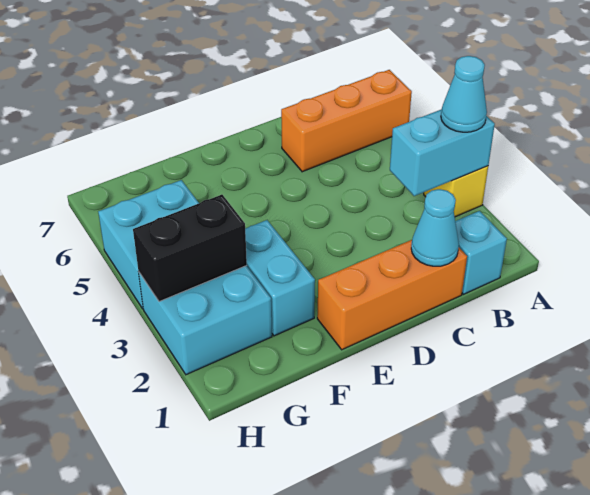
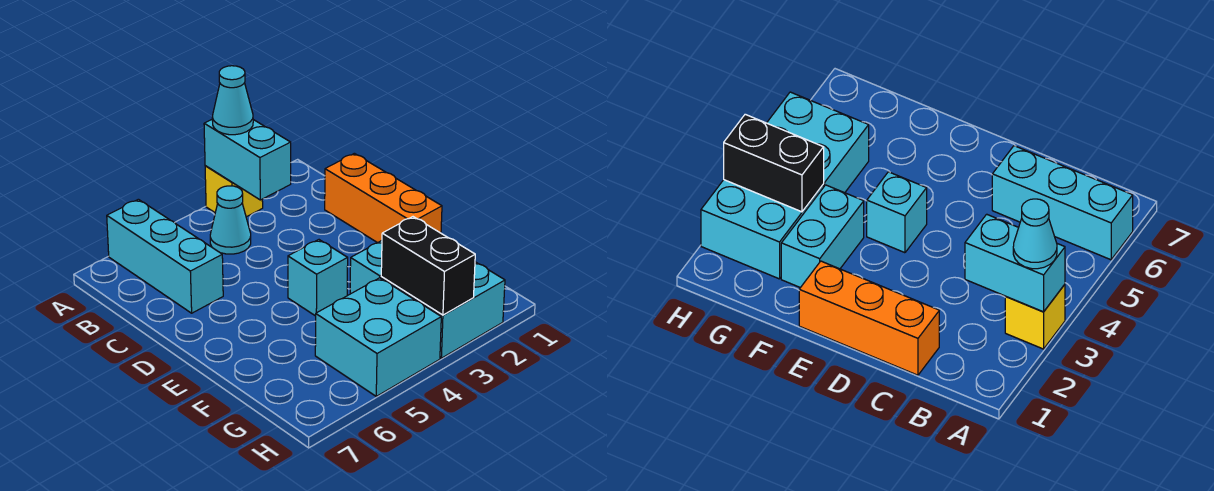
orange brick A6:C6 level 1 -> cyan brick A6:C6 level 1
cyan brick B1 level 1 -> cyan brick E4 level 1
cyan cone C1 level 2 -> cyan cone B4 level 1

